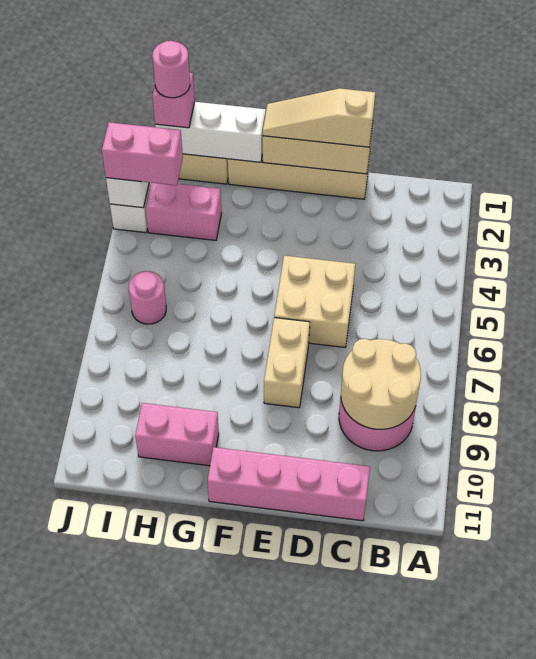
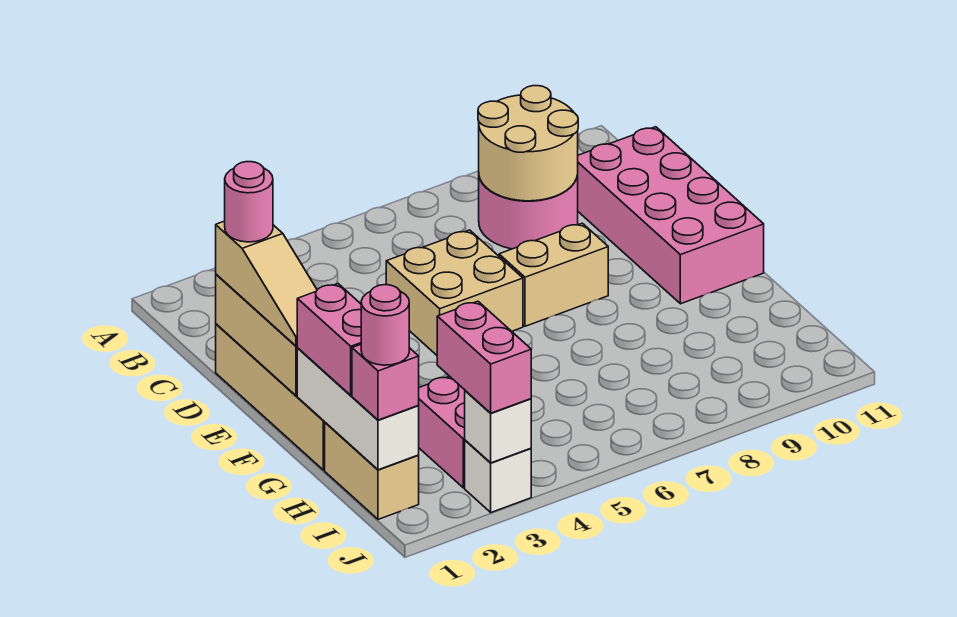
pink brick C11:F11 level 1 -> pink brick C10:F11 level 1
pink brick G10:H10 level 1 -> pink brick G1:H1 level 3
pink round brick I6 level 1 -> pink round brick D1 level 4

